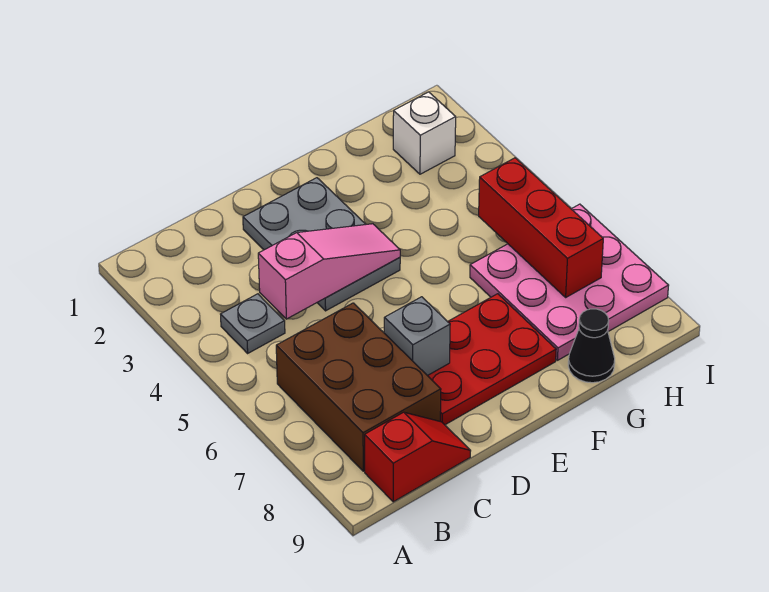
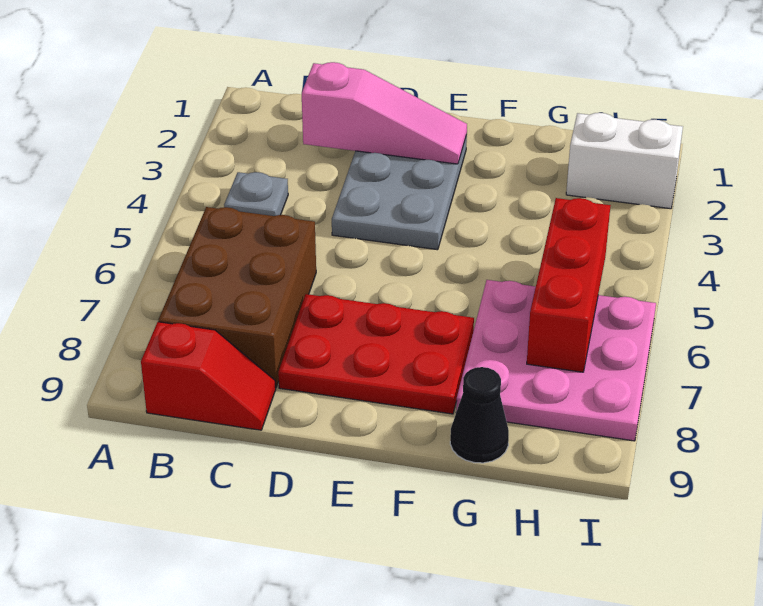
pink slope C4:E4 level 2 top C -> pink slope C2:E2 level 2 top C
grey brick D7 level 2 -> none
white brick H2 level 1 -> white brick H2:I2 level 1

